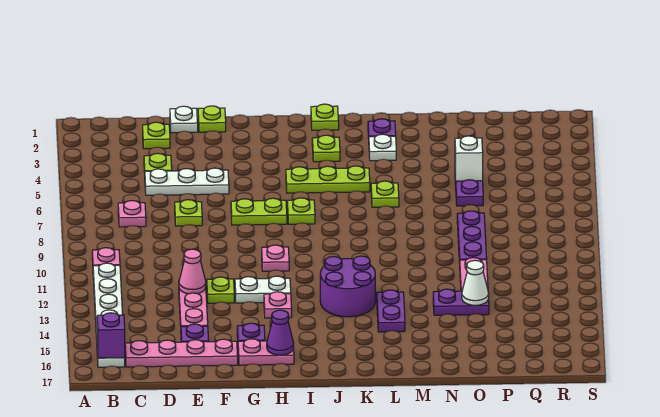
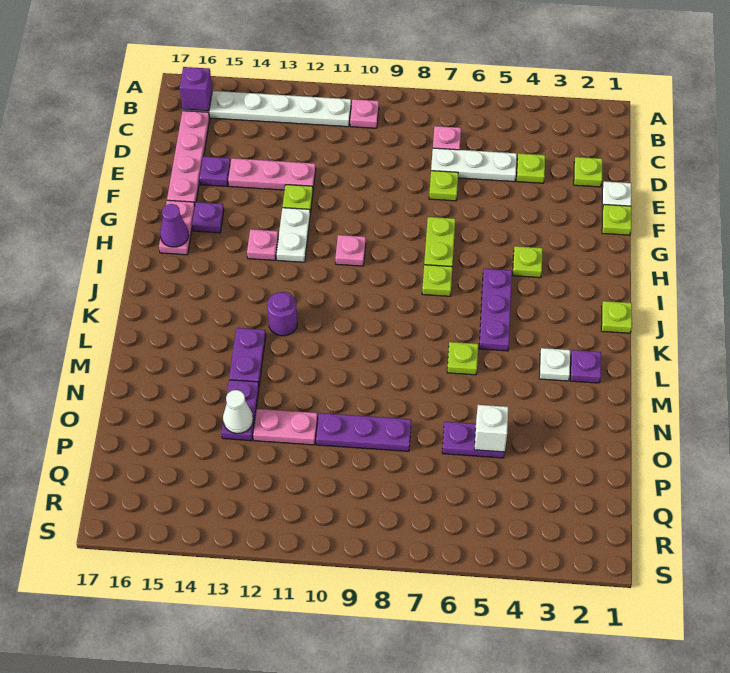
white plate D5:F5 level 1 -> white plate D5:D7 level 1
pink cone E12 level 2 -> none
lime plate I5:K5 level 1 -> purple plate I5:K5 level 1
lime plate J3 level 1 -> lime plate H4 level 1
purple round brick J12:K13 level 1 -> purple round brick K12 level 1
purple plate L13:L14 level 1 -> purple plate L13:M13 level 1

